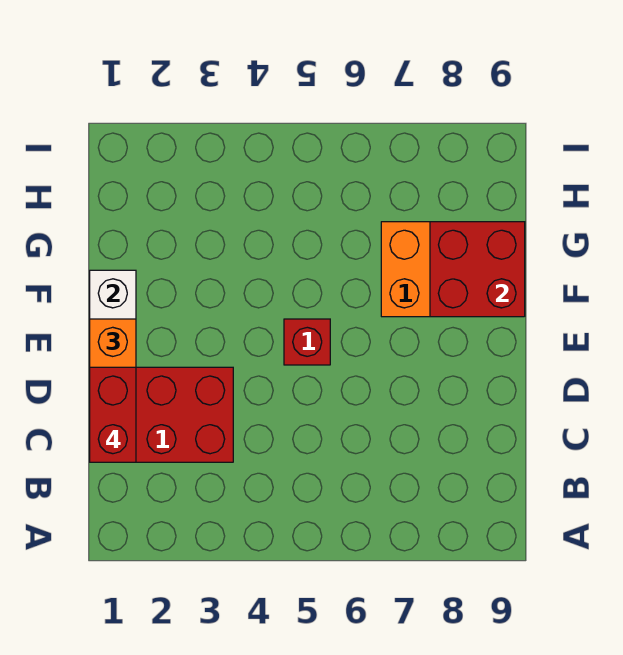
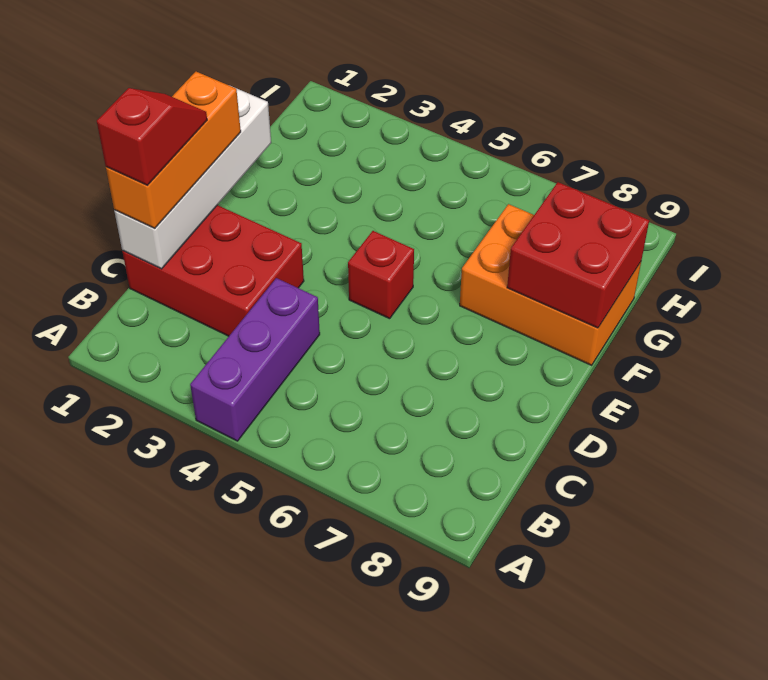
none -> purple brick A4:C4 level 1
red brick C1:D1 level 4 -> red slope C1:D1 level 4 top C

